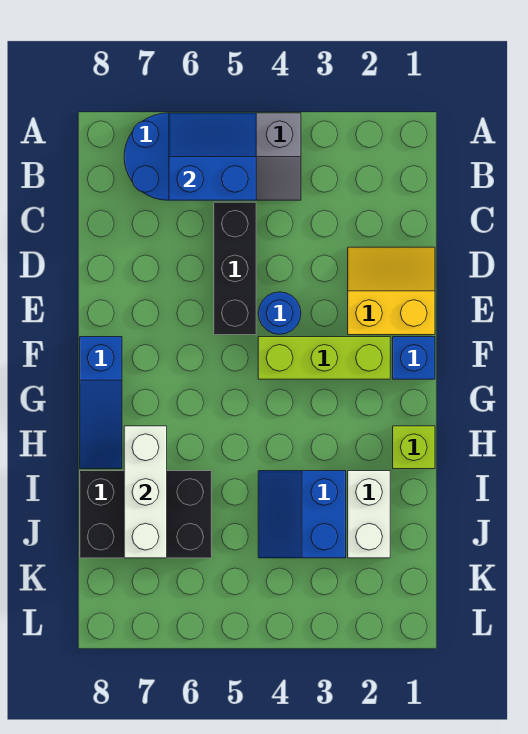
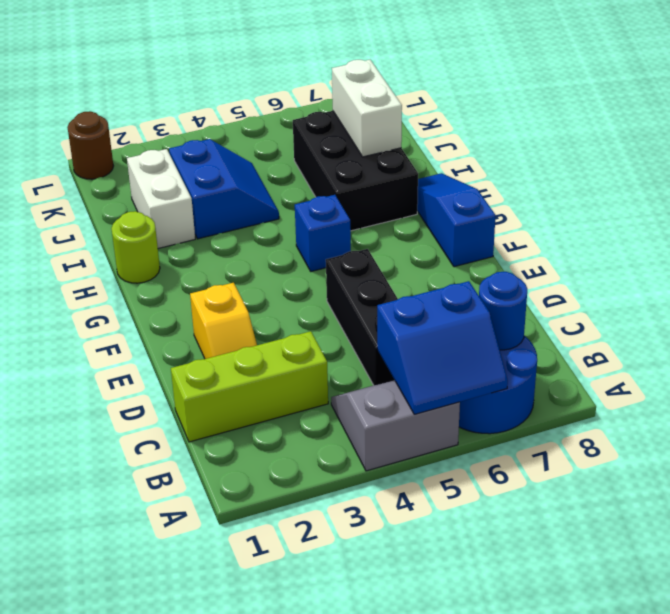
yellow slope D1:E2 level 1 top E -> yellow slope D2:E2 level 1 top E
blue round brick E4 level 1 -> blue round brick B7 level 2
blue brick F1 level 1 -> blue brick G5 level 1
lime brick F2:F4 level 1 -> lime brick C1:C3 level 1
lime brick H1 level 1 -> lime round brick H1 level 1
white brick H7:J7 level 2 -> white brick I7:J7 level 2
black brick I6:J8 level 1 -> black brick H6:J7 level 1
none -> brown round brick L1 level 1

